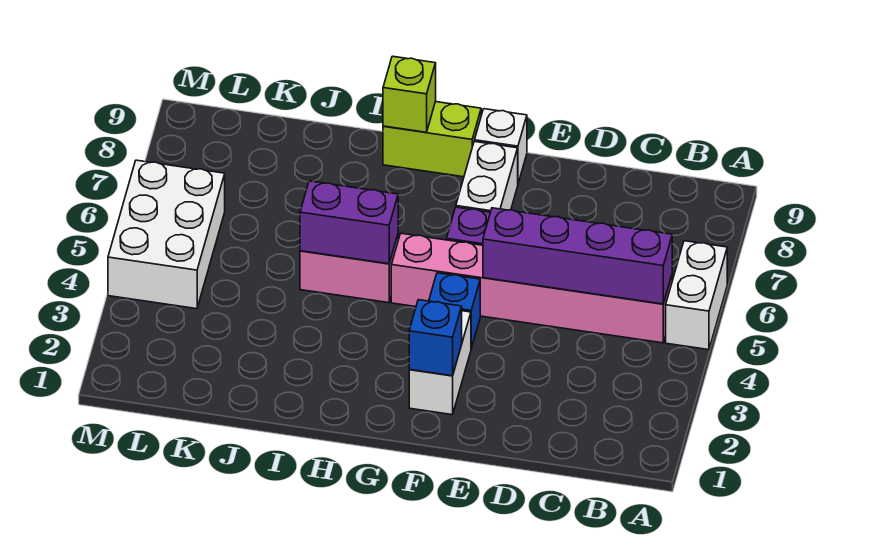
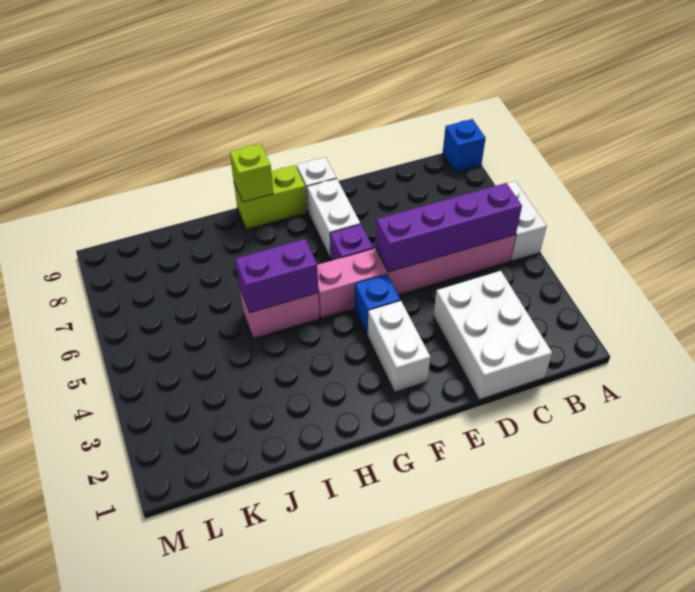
blue brick F2 level 2 -> blue brick A9 level 1
white brick L4:M6 level 1 -> white brick C1:D3 level 1

